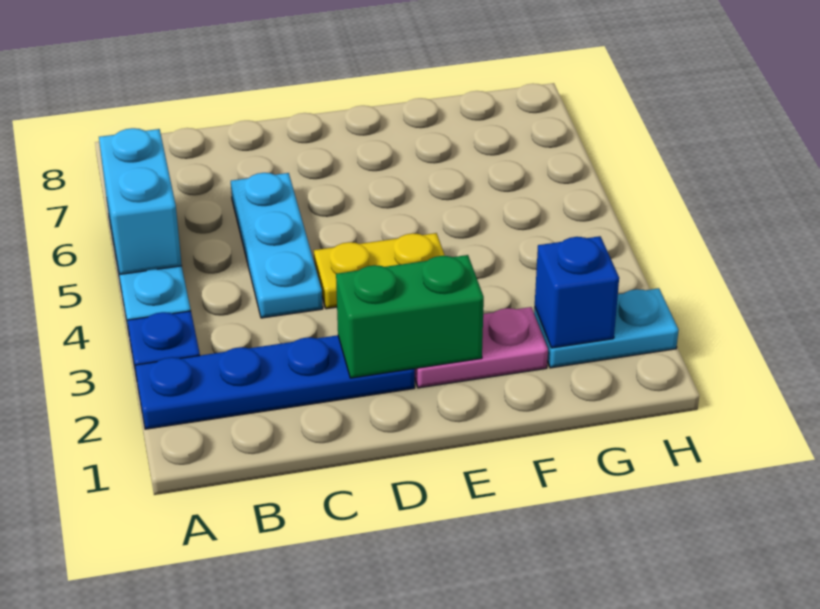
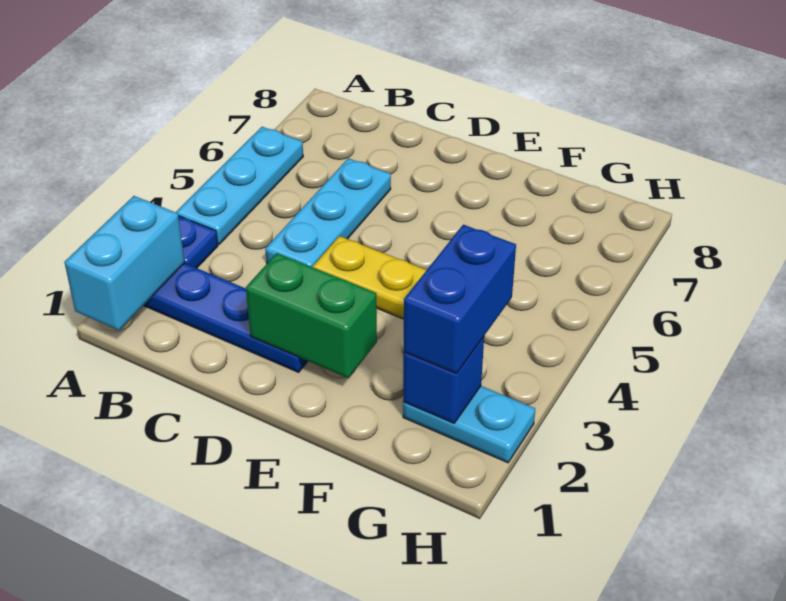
cyan brick A5:A6 level 2 -> cyan brick A1:A2 level 2
pink plate E2:F2 level 1 -> none
none -> blue brick G2:G3 level 3

